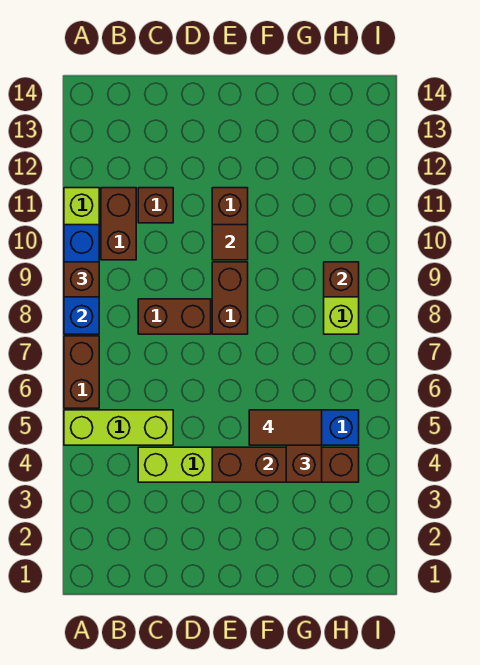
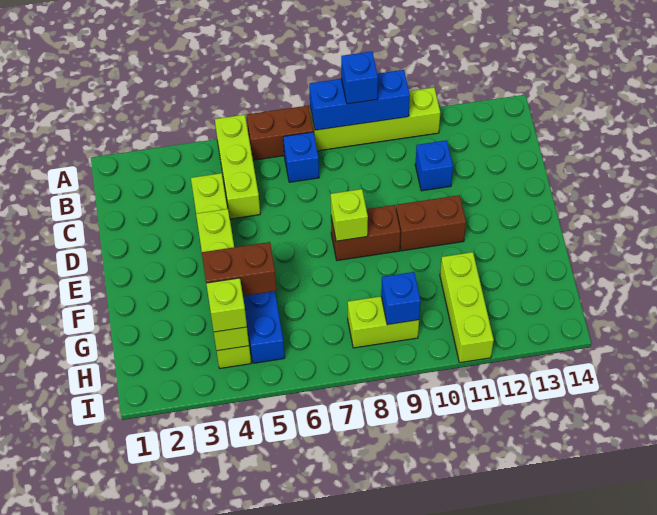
brown brick A9 level 3 -> blue brick A9 level 3
none -> blue brick B7 level 1
brown brick B10:B11 level 1 -> none
brown brick C8:D8 level 1 -> none
brown brick C11 level 1 -> blue brick C11 level 1
brown brick E4:H4 level 2 -> lime brick E4:H4 level 2
none -> lime brick E8 level 2
brown tile E10 level 2 -> none
brown tile F5:G5 level 4 -> none
none -> lime brick G11:I11 level 1
none -> lime brick H4 level 3
brown brick H9 level 2 -> blue brick H9 level 2

